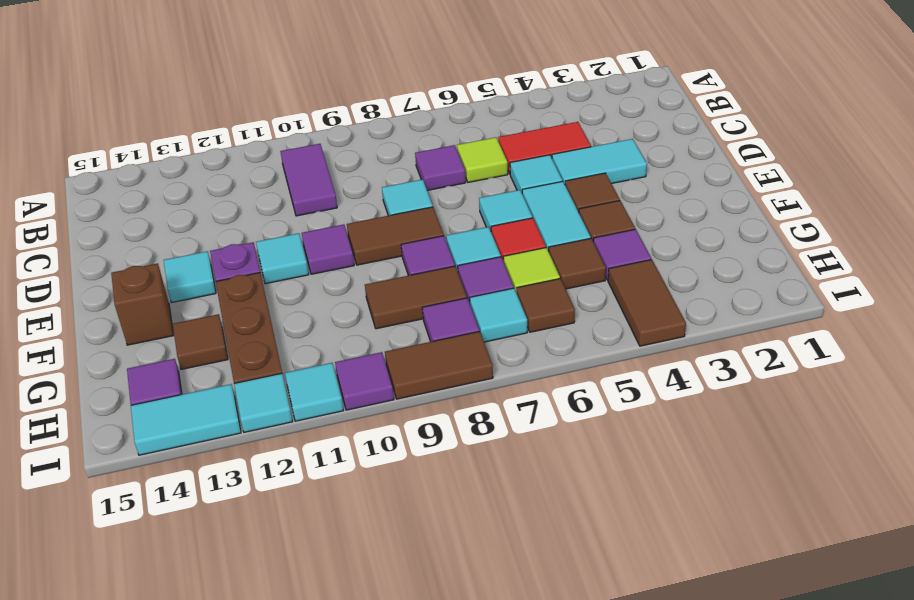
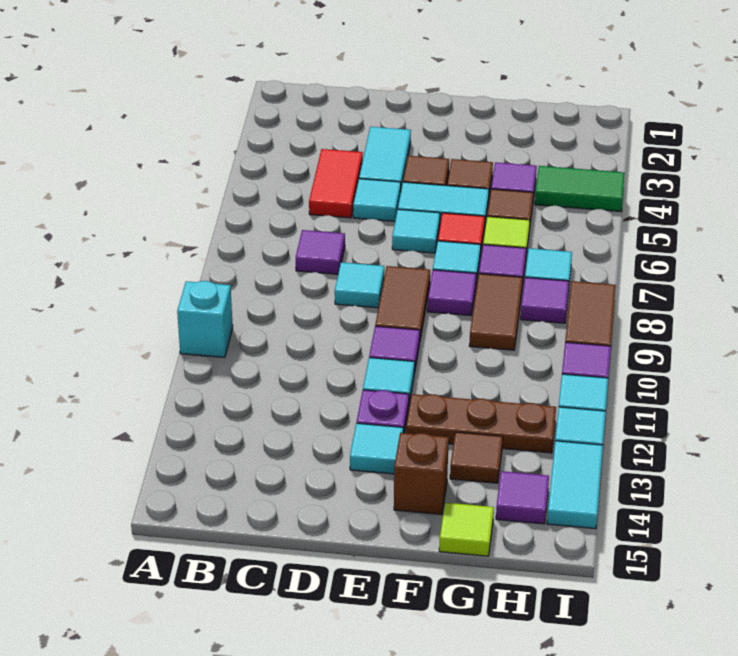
none -> cyan brick A10 level 1
purple tile B10:C10 level 1 -> none
lime tile C6 level 1 -> lime tile G15 level 1
brown tile H4:I4 level 1 -> green tile H4:I4 level 1
brown tile H6 level 1 -> none

